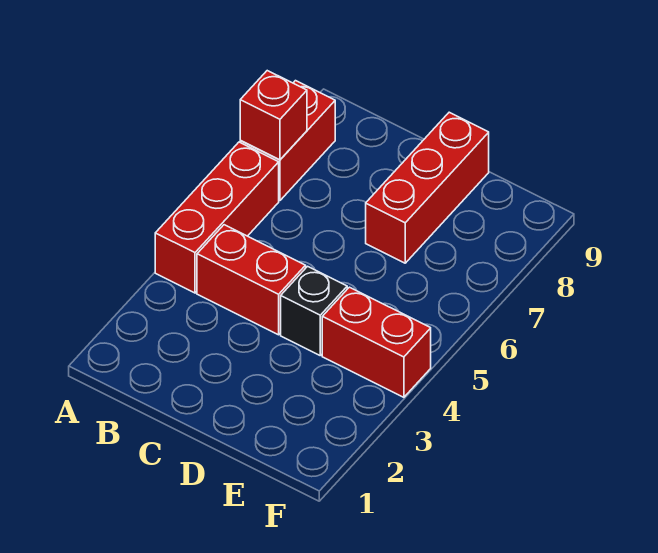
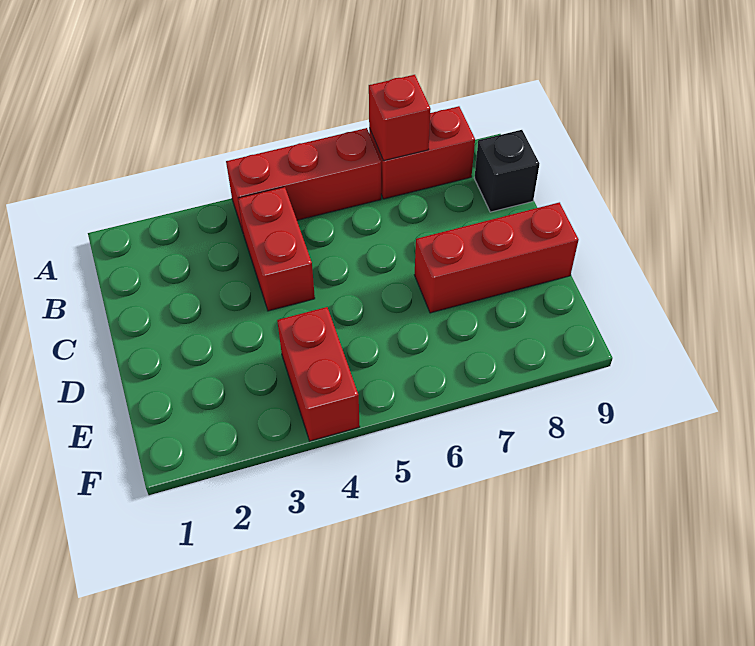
black brick D4 level 1 -> black brick B9 level 1

